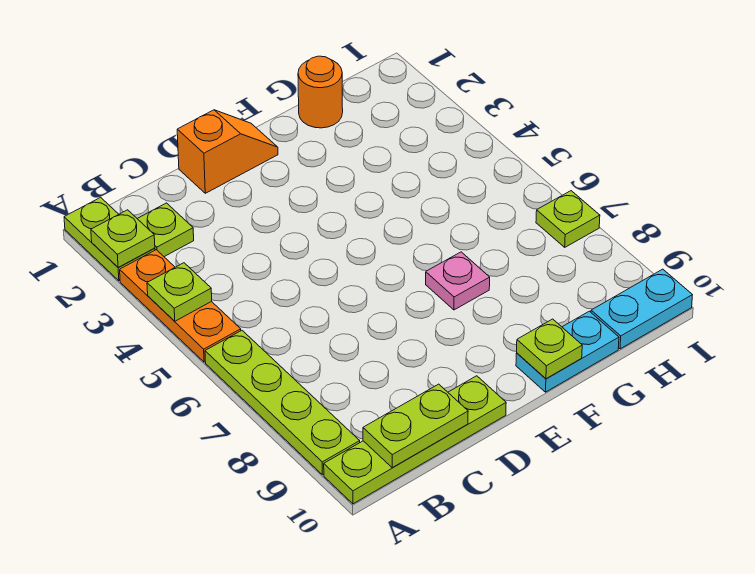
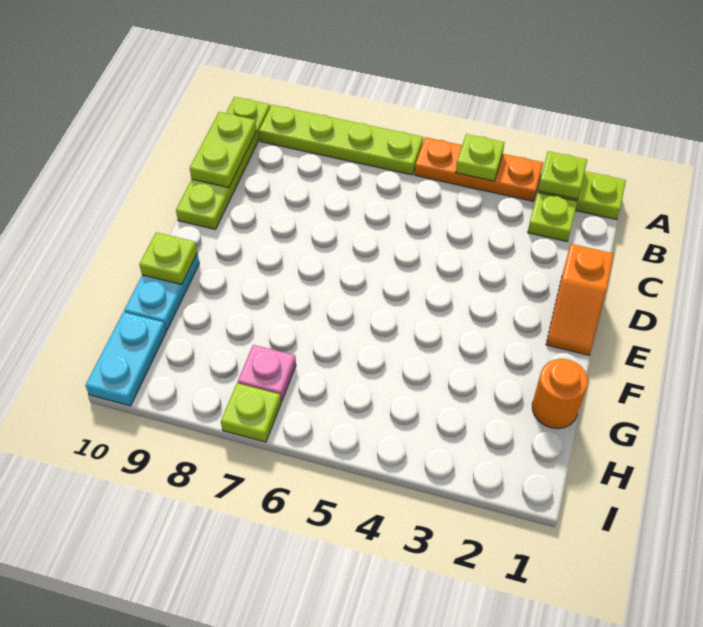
pink plate F7 level 1 -> pink plate H7 level 1

